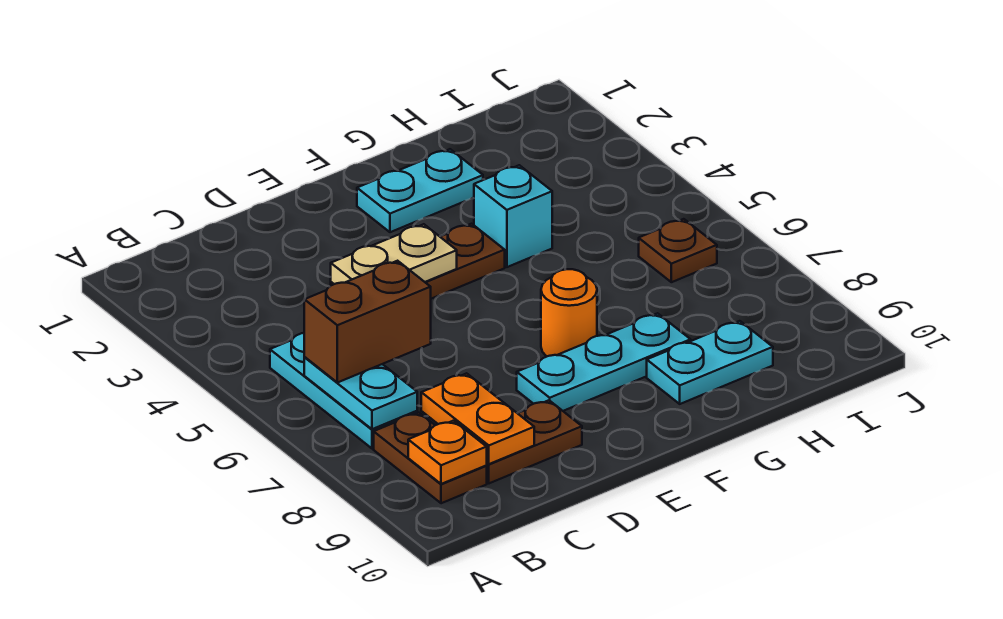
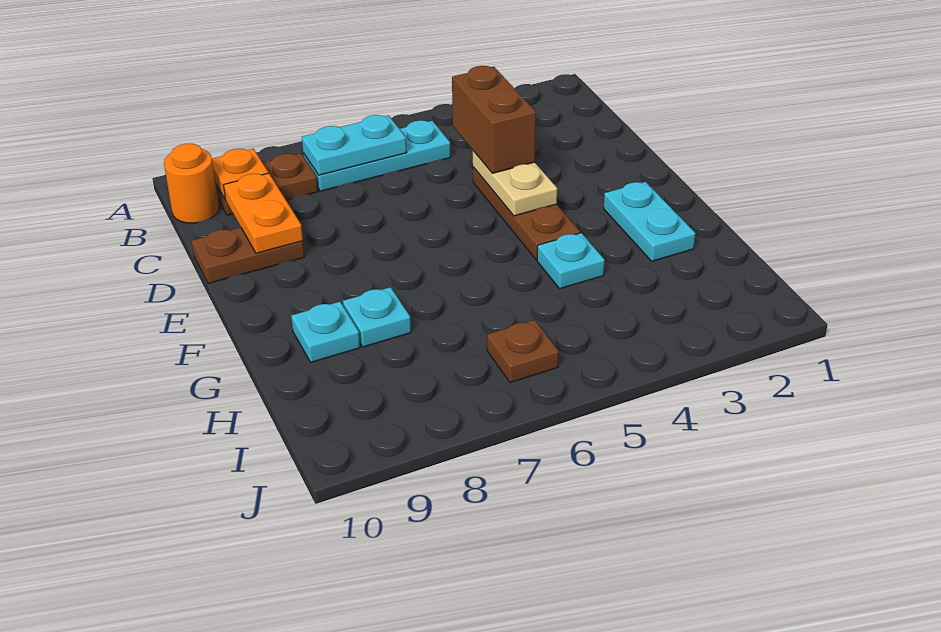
brown brick B6:C6 level 3 -> brown brick C4:D4 level 3
orange plate C8:C9 level 2 -> orange plate C9:D9 level 2
brown plate C9:D9 level 1 -> brown plate D9:D10 level 1
cyan plate E8:G8 level 1 -> cyan plate G8 level 1
orange round brick F7 level 1 -> orange round brick B10 level 1
cyan brick G4 level 1 -> cyan plate G4 level 1
cyan plate G9:H9 level 1 -> cyan plate G9 level 1

